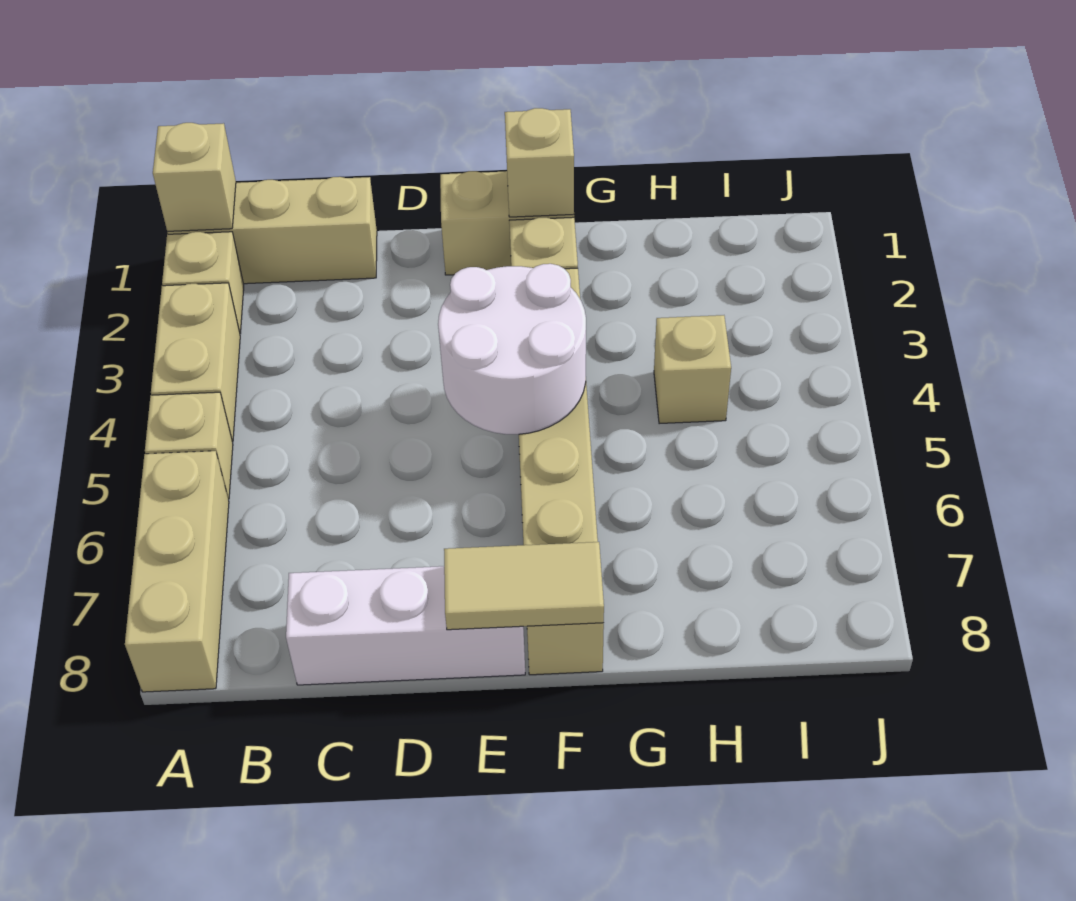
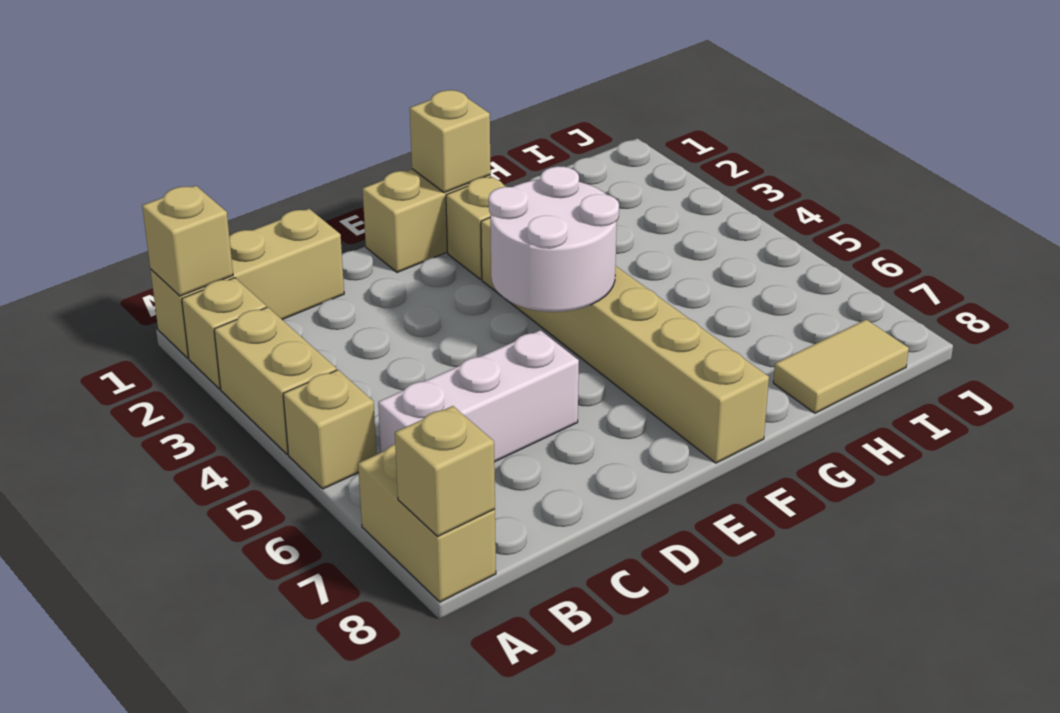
tan brick A6:A8 level 1 -> tan brick A7:A8 level 1
white brick C8:E8 level 1 -> white brick B6:D6 level 1
tan tile E8:F8 level 2 -> tan tile H8:I8 level 1
tan brick H4 level 1 -> tan brick A8 level 2

